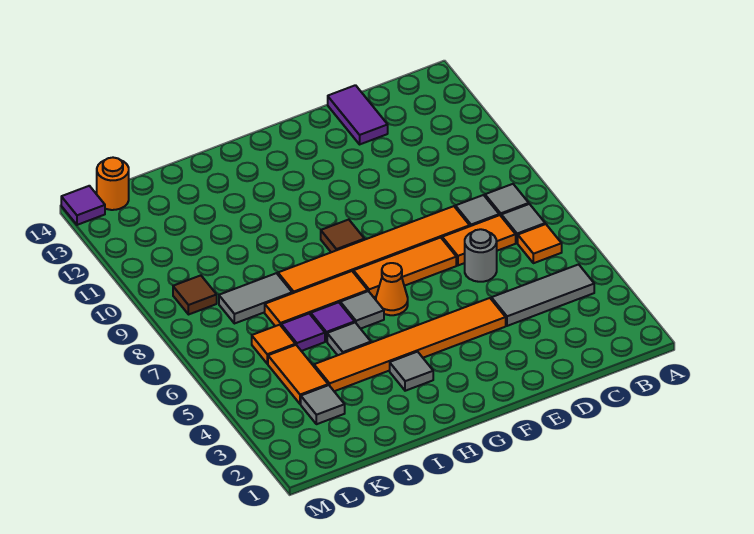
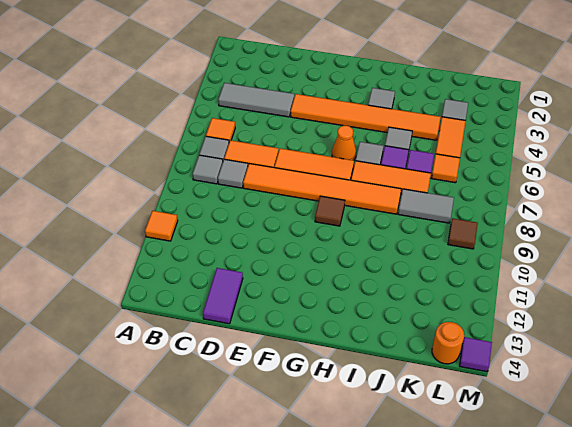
none -> orange tile A11 level 1
grey round brick D6 level 1 -> none

